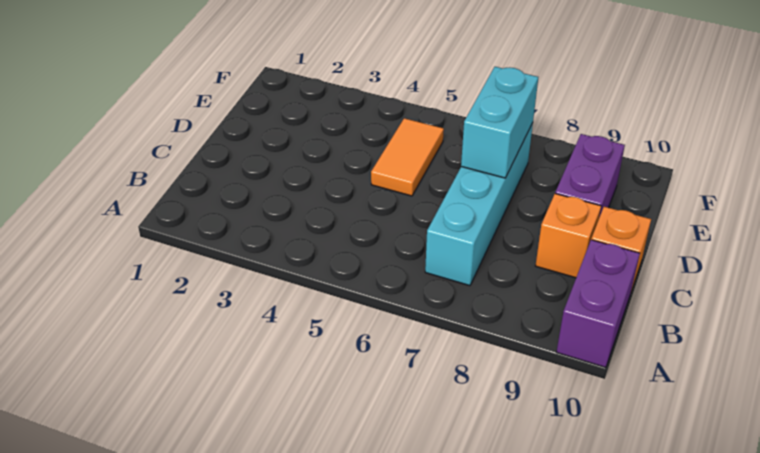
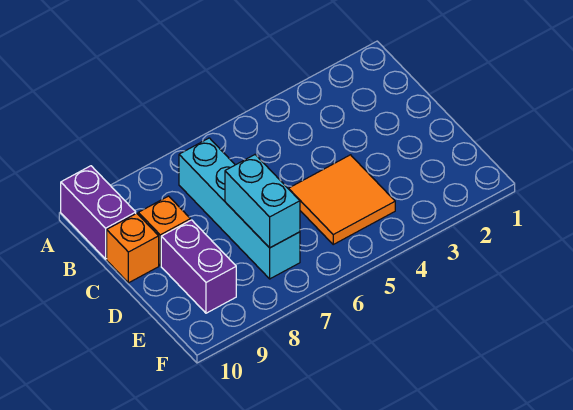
orange tile D5:E5 level 1 -> orange tile D4:E5 level 1

